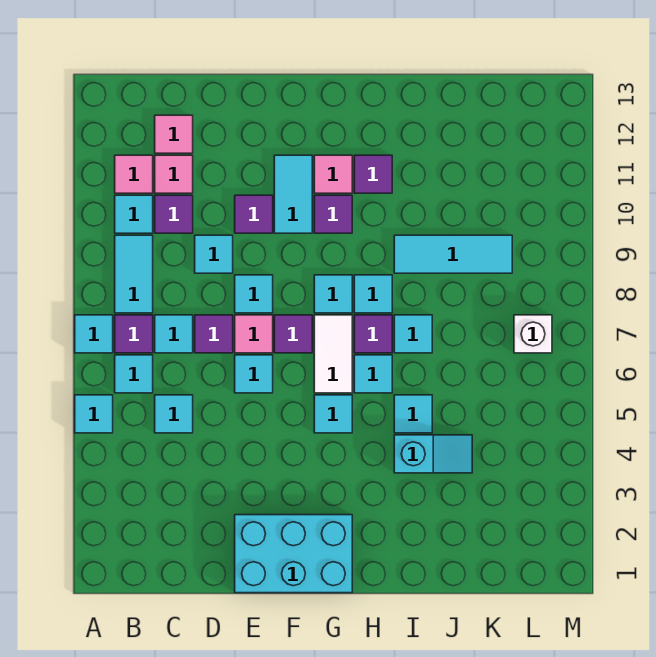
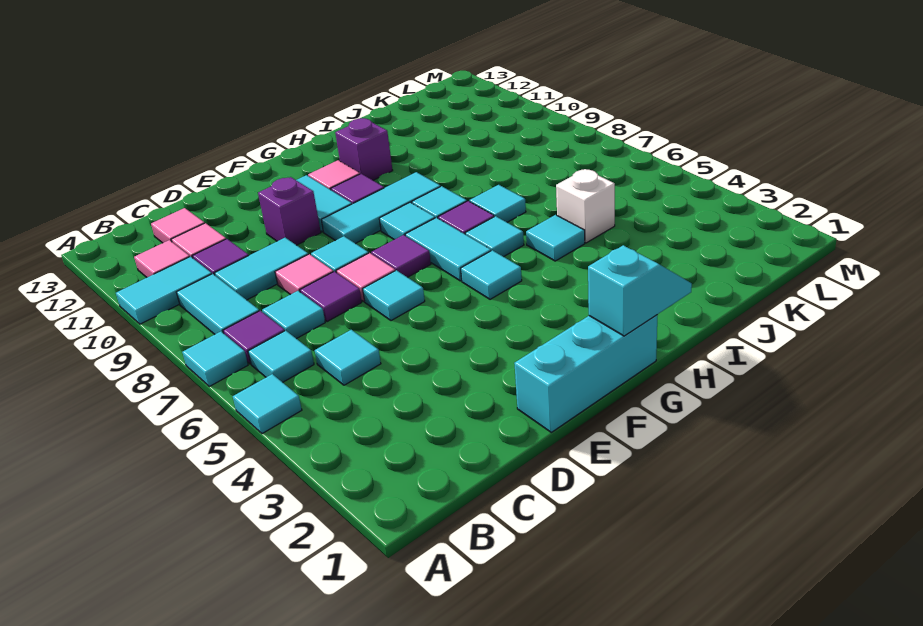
cyan tile B10 level 1 -> cyan tile A10:B10 level 1
none -> pink tile D8 level 1
cyan tile D9 level 1 -> cyan tile C9:D9 level 1
cyan brick E1:G2 level 1 -> cyan brick E1:G1 level 1
purple tile E10 level 1 -> purple brick E10 level 1
white tile G6:G7 level 1 -> cyan tile G6:G7 level 1
purple tile H11 level 1 -> purple brick H11 level 1
cyan slope I4:J4 level 1 top I -> cyan slope G1:H1 level 2 top G
cyan tile I9:K9 level 1 -> cyan tile F9:H9 level 1
white brick L7 level 1 -> white brick J5 level 1

